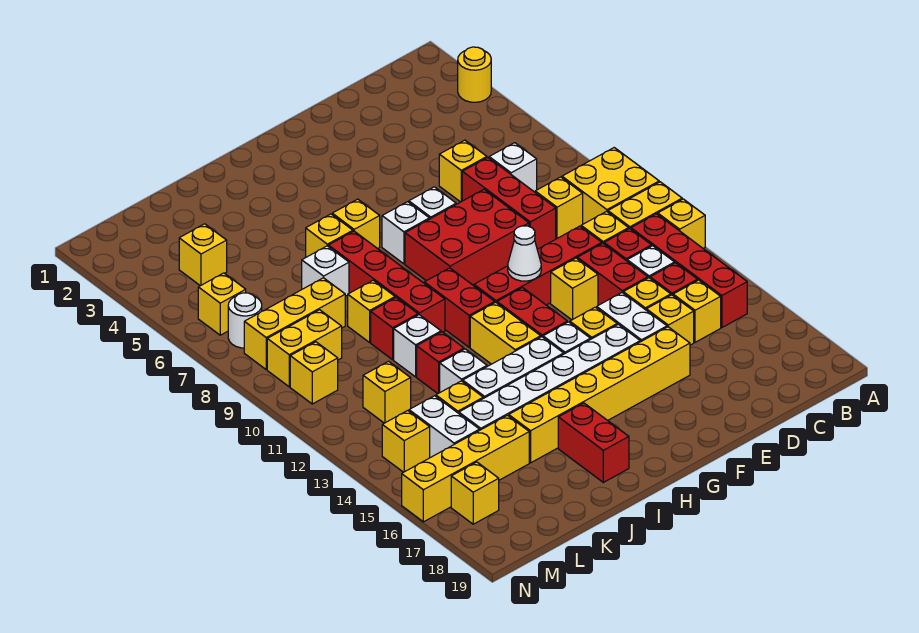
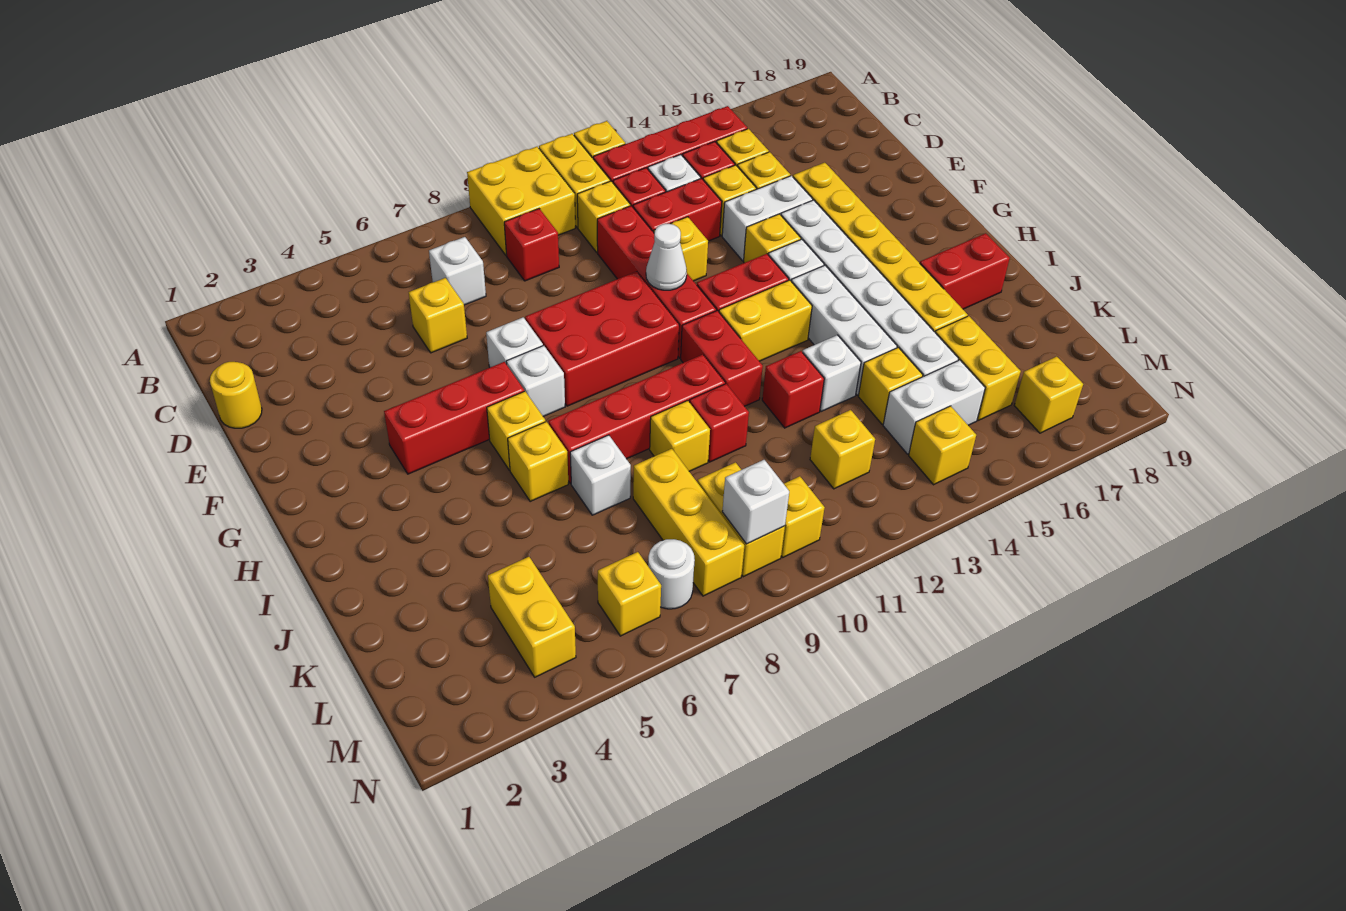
yellow round brick A3 level 1 -> yellow round brick D1 level 1
yellow brick C9 level 1 -> red brick C9 level 1
red brick D7:D9 level 1 -> red brick G4:G6 level 1
red brick E8:G9 level 1 -> red brick F8:G10 level 1
red brick H10:H11 level 1 -> red brick H11:I11 level 1
white brick J11 level 1 -> white brick M9 level 2
yellow brick K16:N16 level 1 -> yellow brick K16:L16 level 1
yellow brick L4 level 1 -> yellow brick L4:M4 level 1

